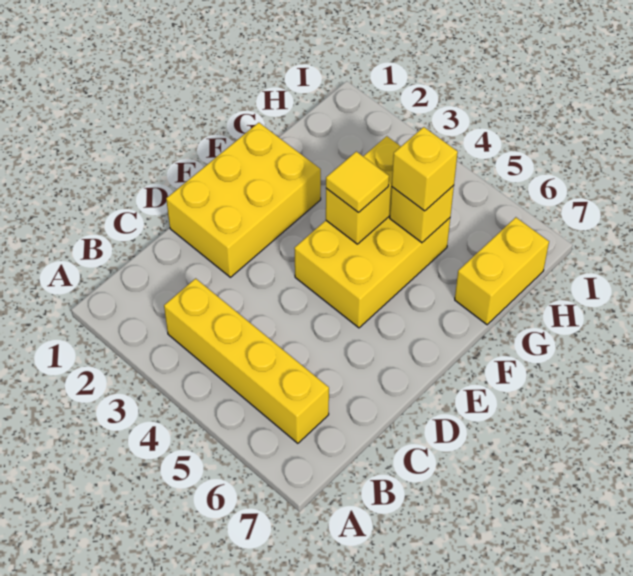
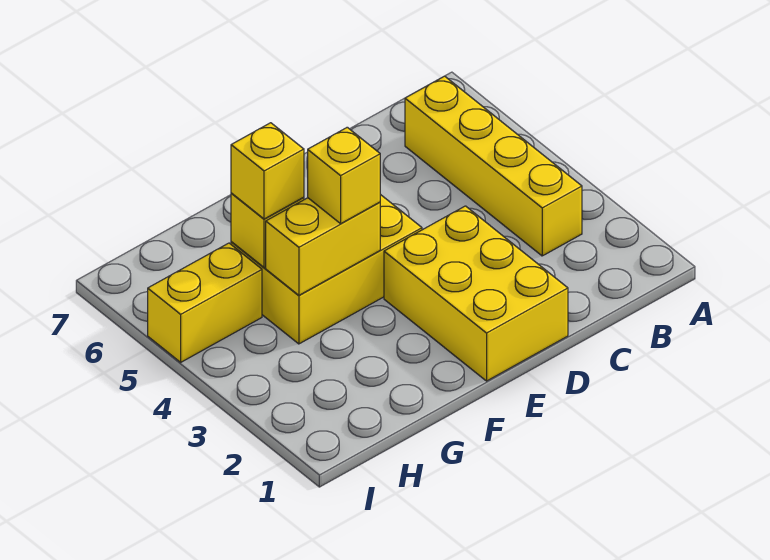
yellow brick D1:F2 level 1 -> yellow brick D1:E3 level 1
yellow tile F4 level 3 -> yellow brick F4 level 3
yellow brick G7:H7 level 1 -> yellow brick H5:I5 level 1

